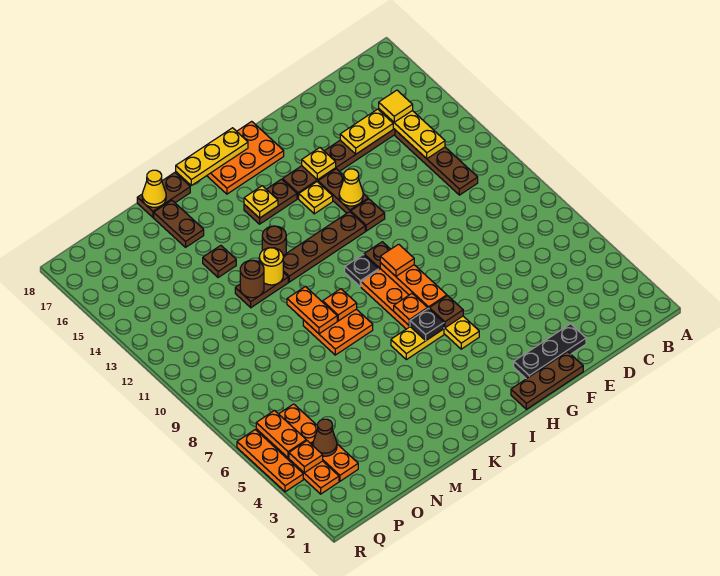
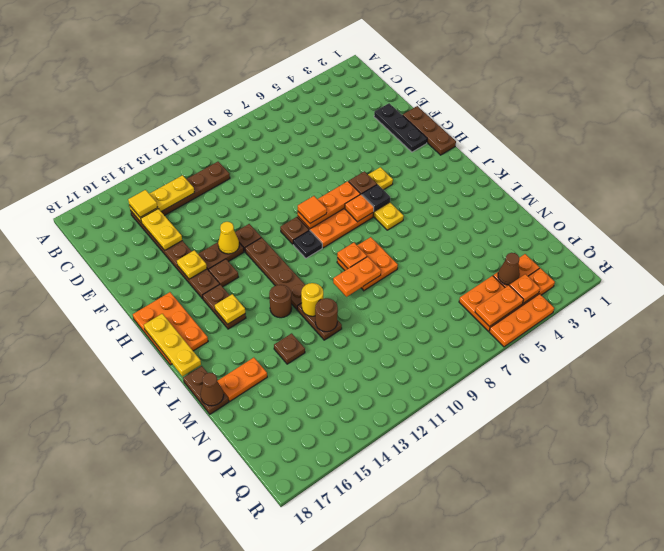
yellow plate H14 level 1 -> brown plate H14 level 1
brown plate M16:M17 level 1 -> orange plate M16:M17 level 1
yellow cone M18 level 2 -> brown cone M18 level 2

